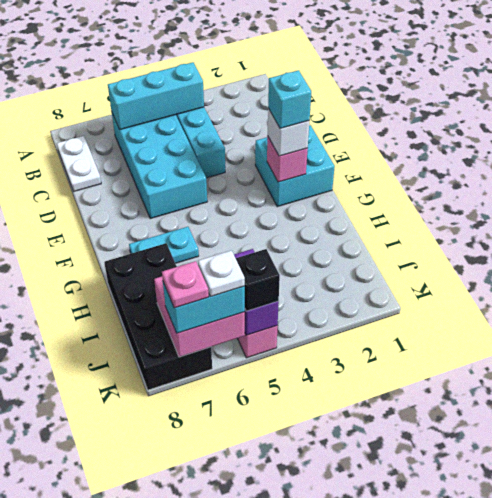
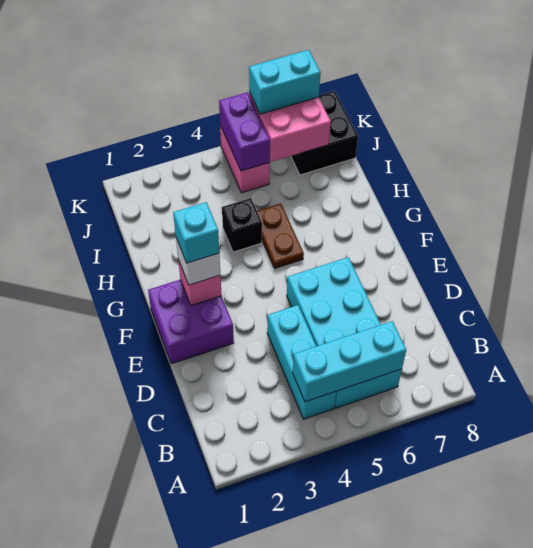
white plate B8:C8 level 1 -> none
cyan brick E1:F2 level 1 -> purple brick E1:F2 level 1
none -> brown plate G5:H5 level 1
cyan plate G6:G7 level 1 -> none
black brick H7:K8 level 1 -> black brick J7:K8 level 1
black brick K5 level 3 -> black brick H4 level 1
white plate K6 level 4 -> none
pink plate K7 level 4 -> none

